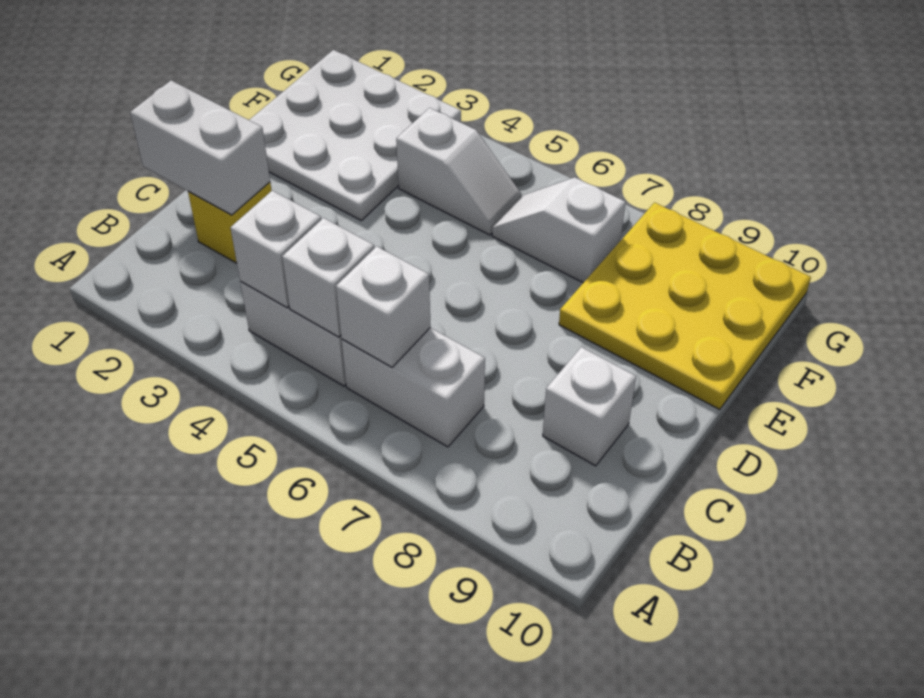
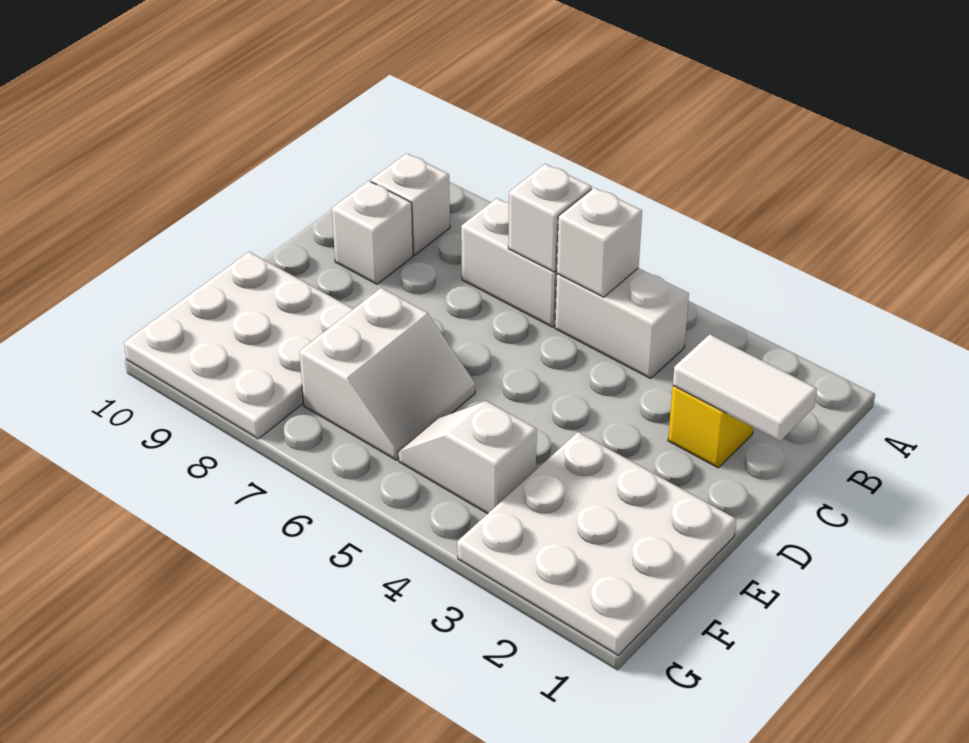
white brick B4 level 2 -> white brick B9 level 1
white brick C1:C2 level 2 -> white tile C1:C2 level 2
yellow plate E8:G10 level 1 -> white plate E8:G10 level 1
white slope F6:F7 level 1 top 7 -> white slope E6:F7 level 1 top 7

